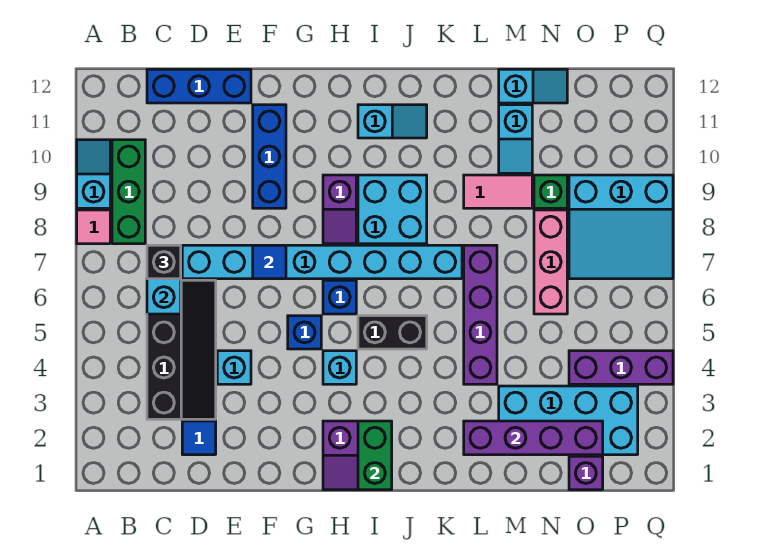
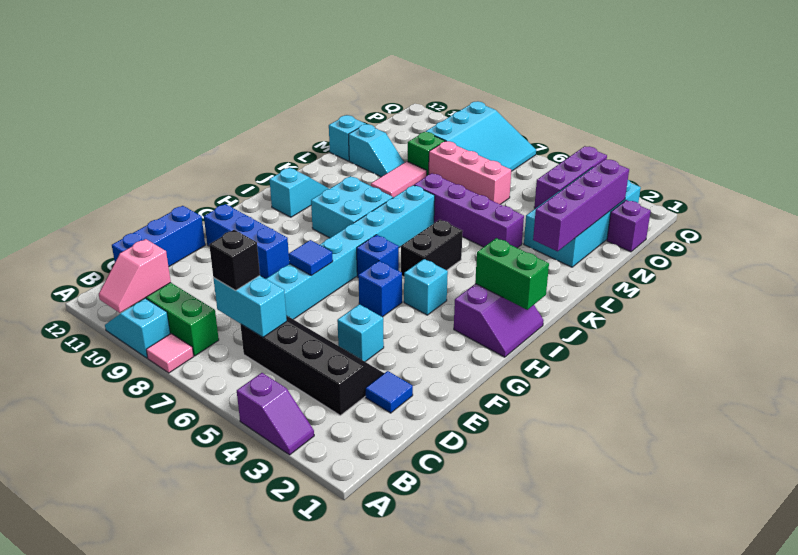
none -> pink slope A10:B10 level 2 top B
purple slope H8:H9 level 1 top 9 -> purple slope A3:A4 level 1 top 4

